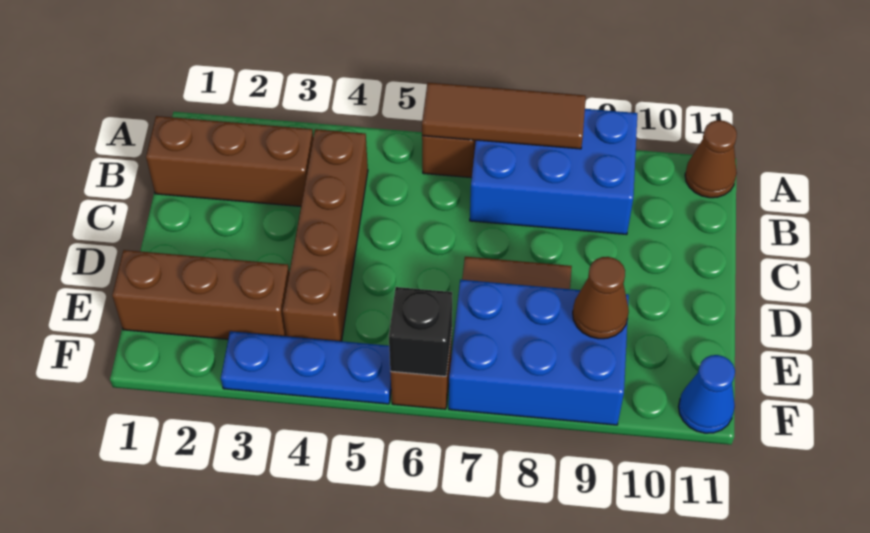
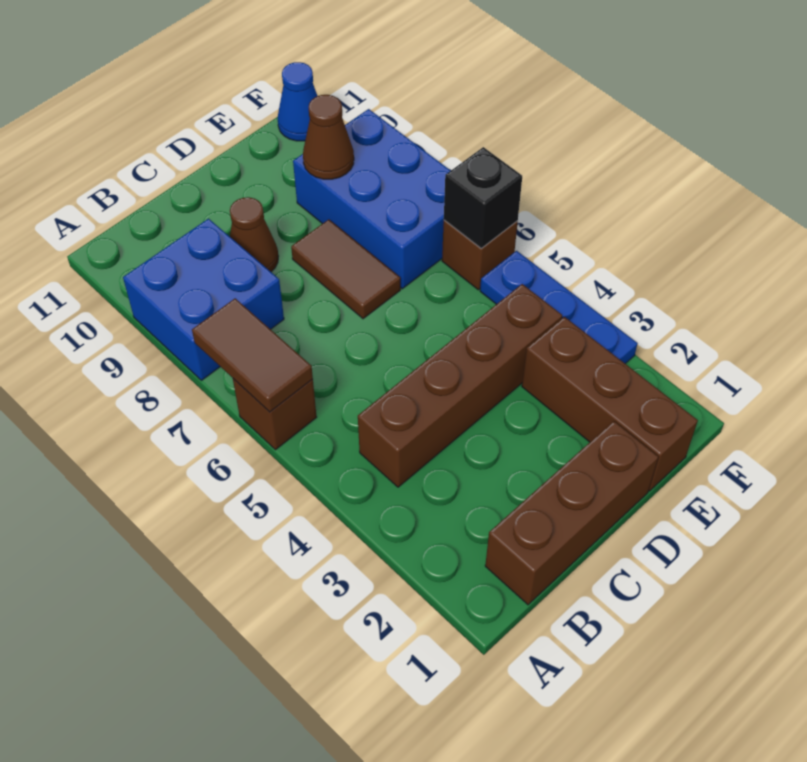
brown tile A6:A8 level 2 -> brown tile A6:A7 level 2
blue brick A7:B9 level 1 -> blue brick A8:B9 level 1
brown cone A11 level 1 -> brown cone C9 level 1
brown brick B1:B3 level 1 -> brown brick B1:D1 level 1

